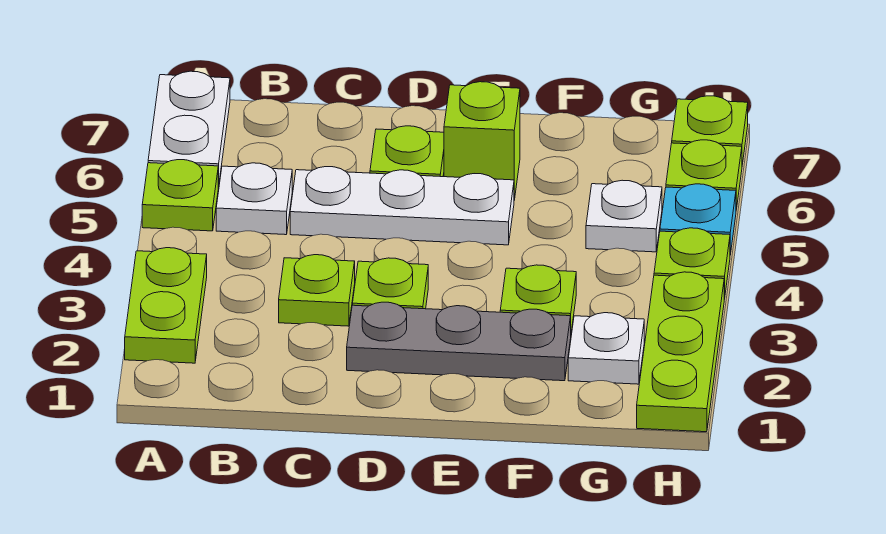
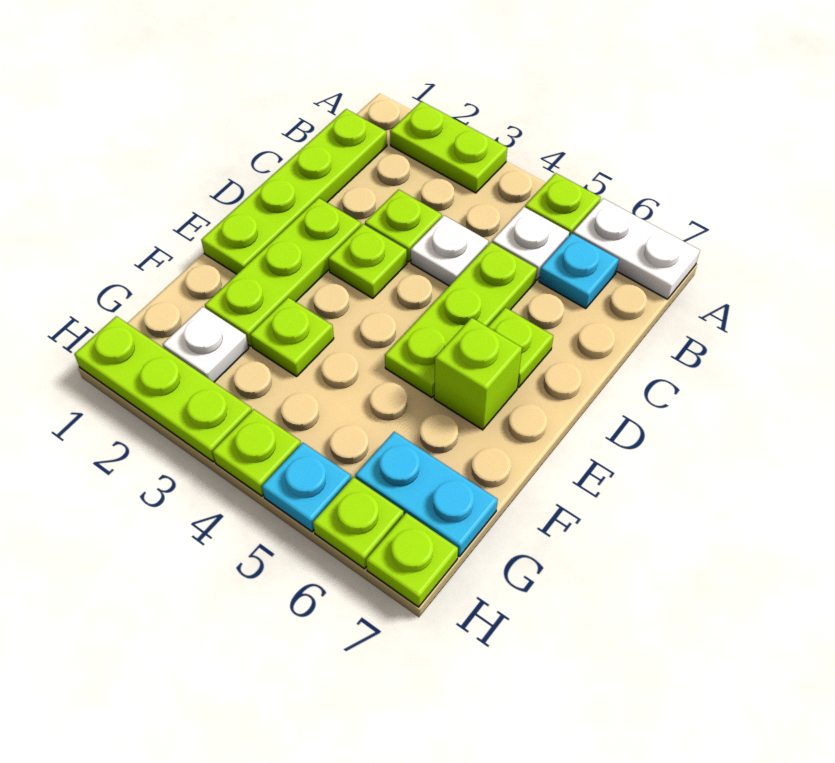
none -> lime plate B1:E1 level 1
none -> cyan plate B6 level 1
white plate C5:E5 level 1 -> lime plate C5:E5 level 1
grey plate D2:F2 level 1 -> lime plate D2:F2 level 1
white plate G5 level 1 -> white plate C4 level 1
none -> cyan plate G6:G7 level 1

